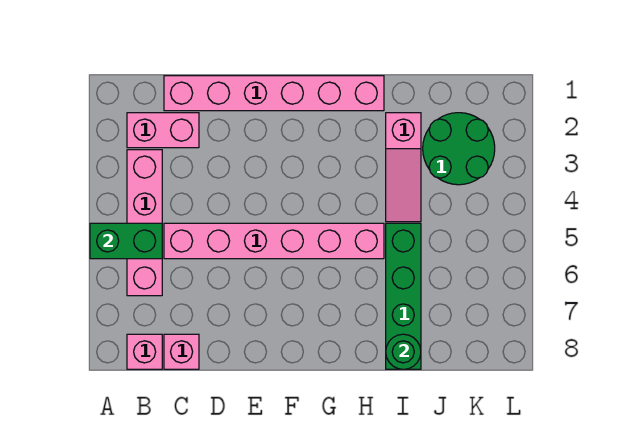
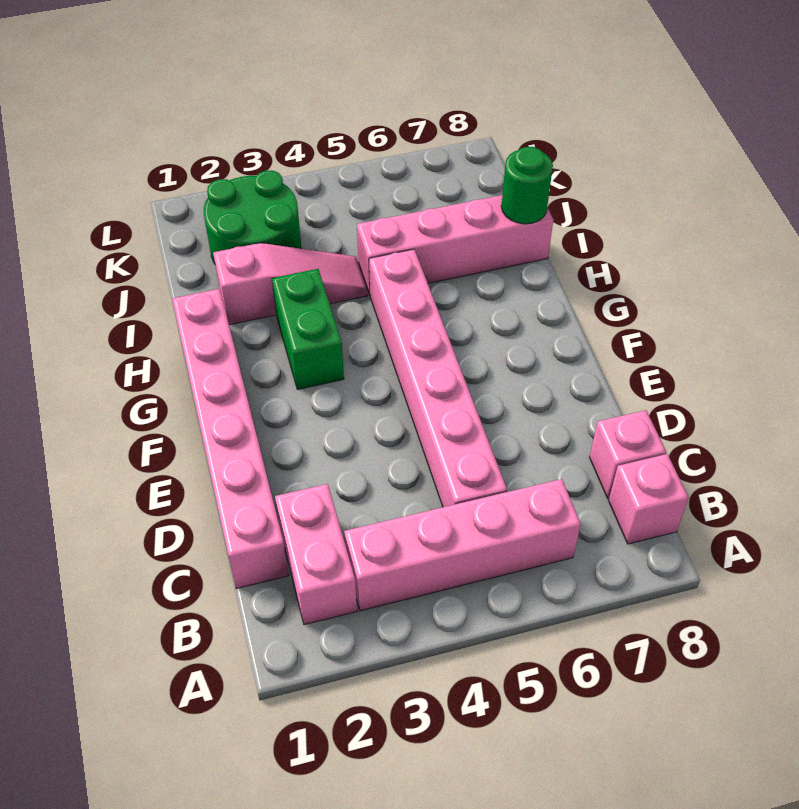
green brick A5:B5 level 2 -> green brick G3:H3 level 1
green brick I5:I8 level 1 -> pink brick I5:I8 level 1

